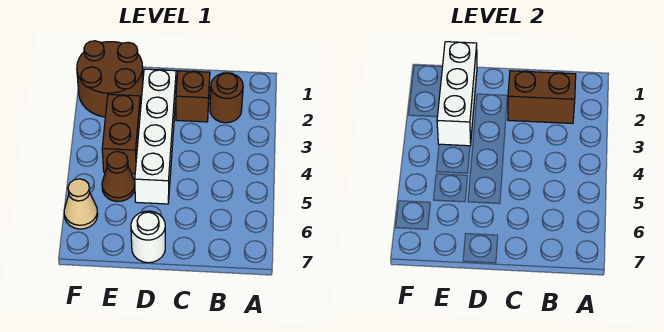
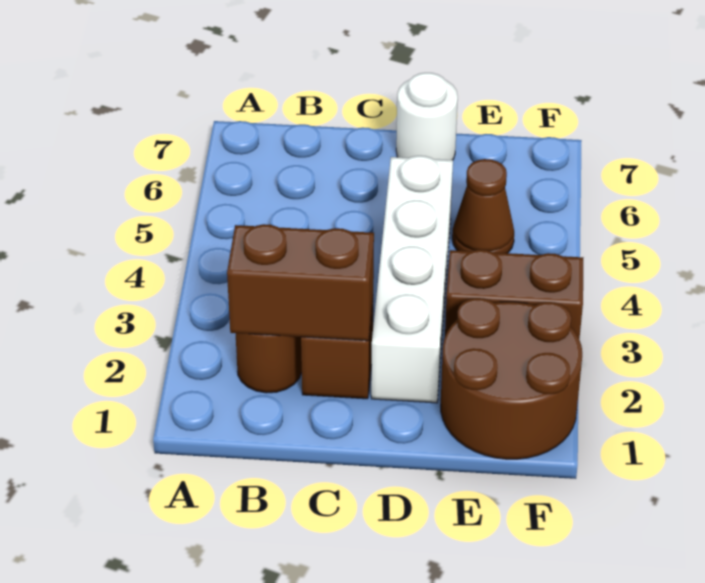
white brick E1:E3 level 2 -> none
brown brick E3:E4 level 1 -> brown brick E3:F3 level 1
tan cone F6 level 1 -> none

